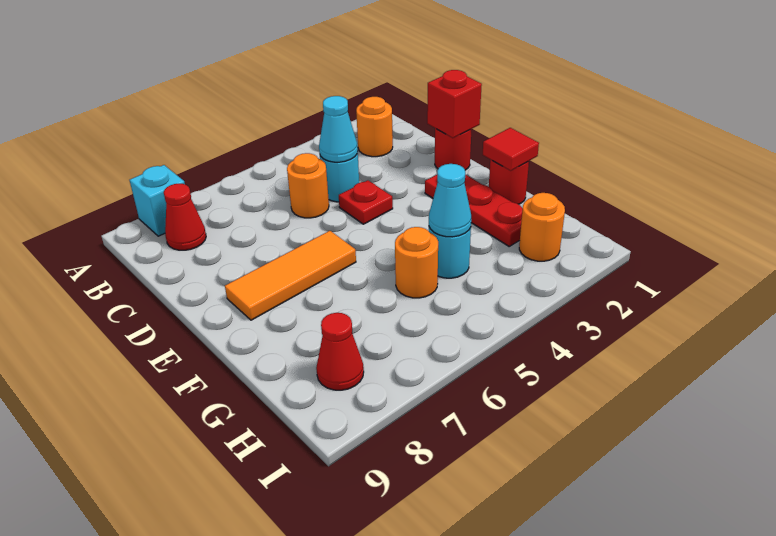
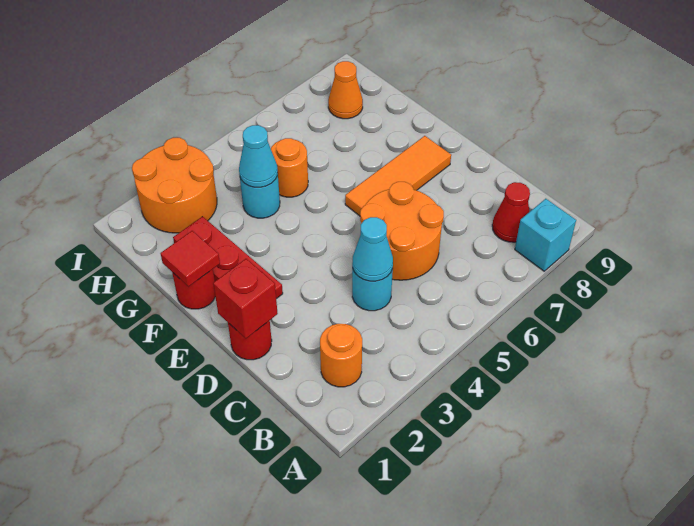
orange round brick C5 level 1 -> orange round brick C5:D6 level 1
red plate D4 level 1 -> none
orange round brick H2 level 1 -> orange round brick H2:I3 level 1
red cone H8 level 1 -> orange cone H8 level 1

